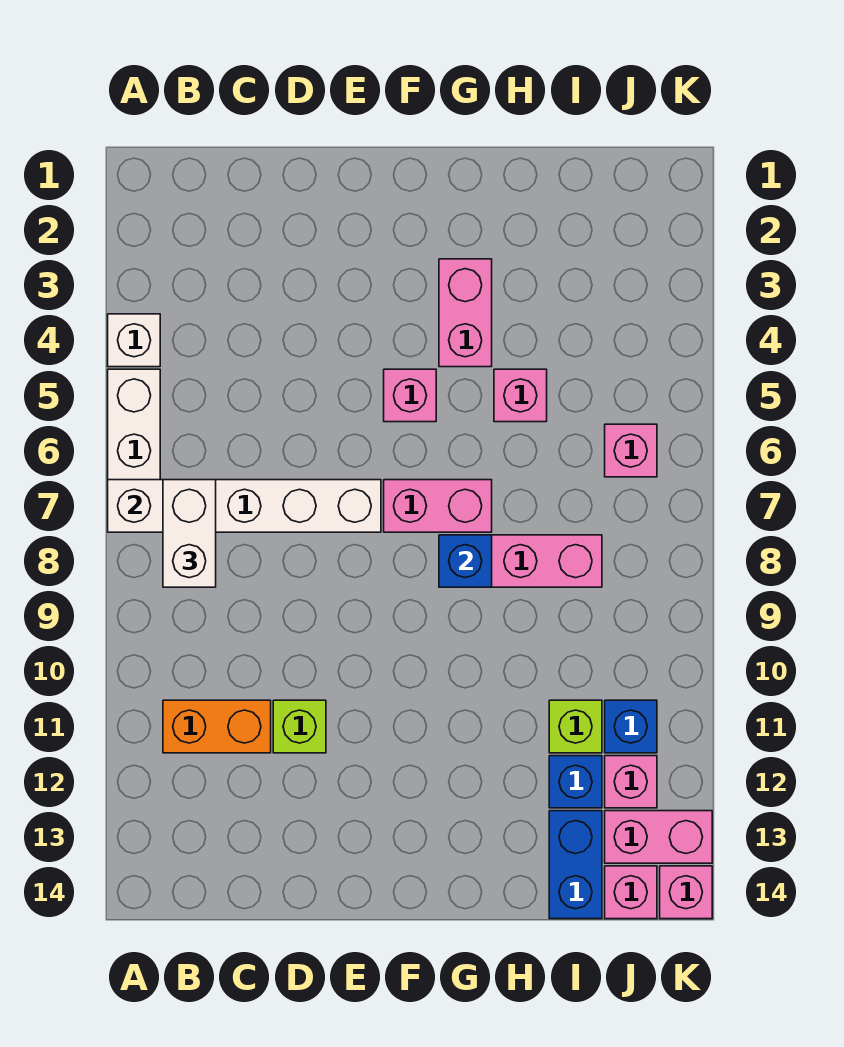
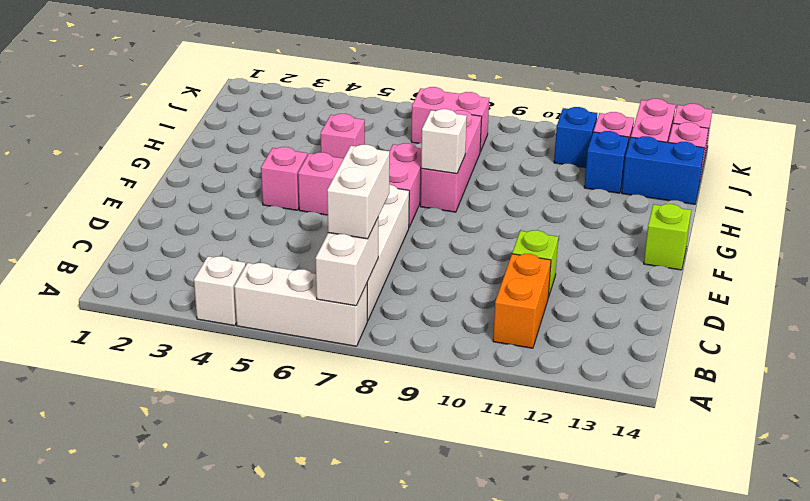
white brick B7:B8 level 3 -> white brick B7:C7 level 3
pink brick G3:G4 level 1 -> pink brick J7:J8 level 1
blue brick G8 level 2 -> white brick G8 level 2
lime brick I11 level 1 -> lime brick F14 level 1
pink brick J6 level 1 -> pink brick F4 level 1

